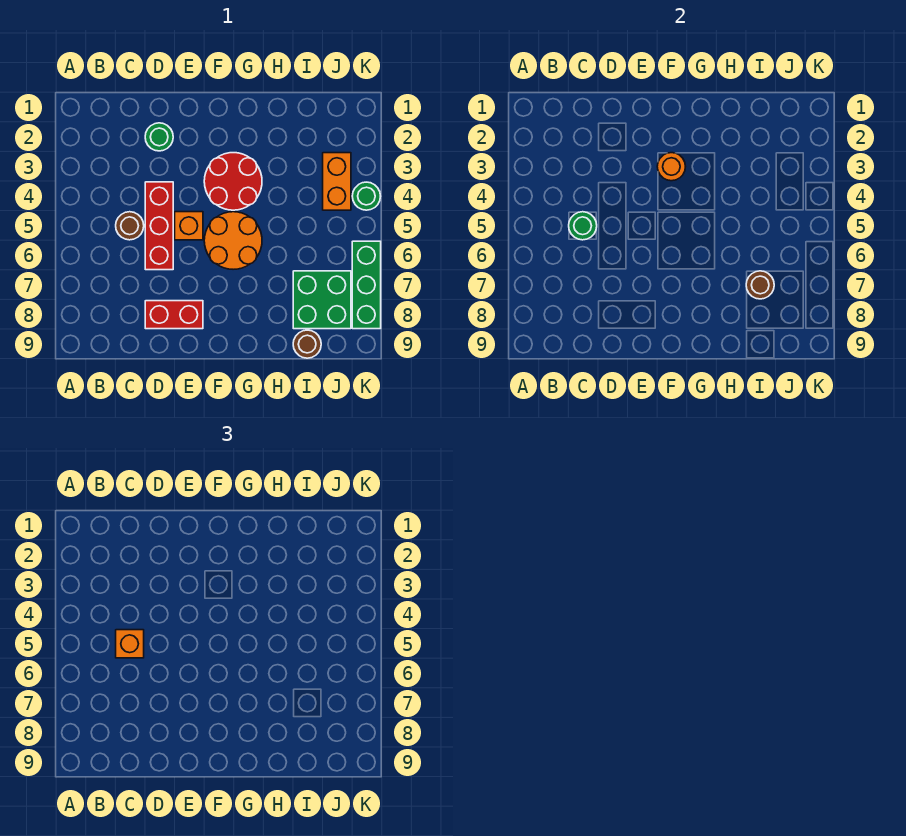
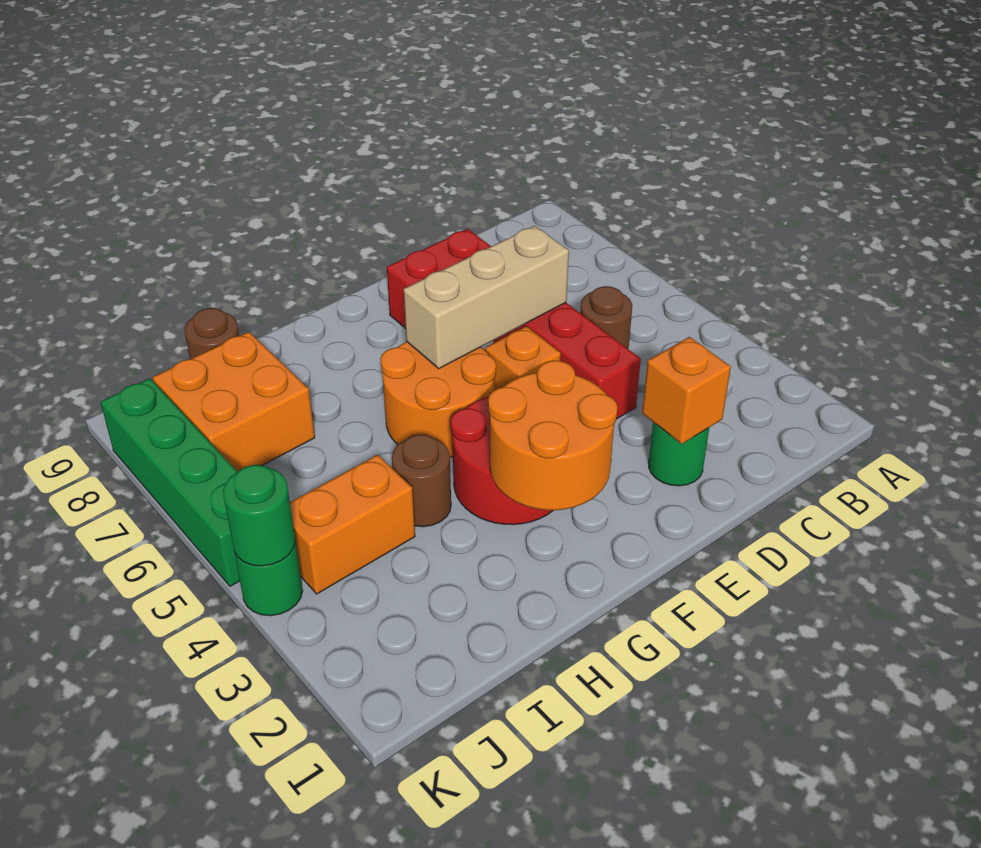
green round brick C5 level 2 -> green round brick K4 level 2
orange brick C5 level 3 -> orange brick D2 level 2
none -> tan brick D6:F6 level 2
orange round brick F3 level 2 -> orange round brick F2:G3 level 2
green brick I7:J8 level 1 -> orange brick I7:J8 level 1
brown round brick I7 level 2 -> brown round brick H4 level 1
orange brick J3:J4 level 1 -> orange brick I4:J4 level 1
green brick K6:K8 level 1 -> green brick K5:K8 level 1

